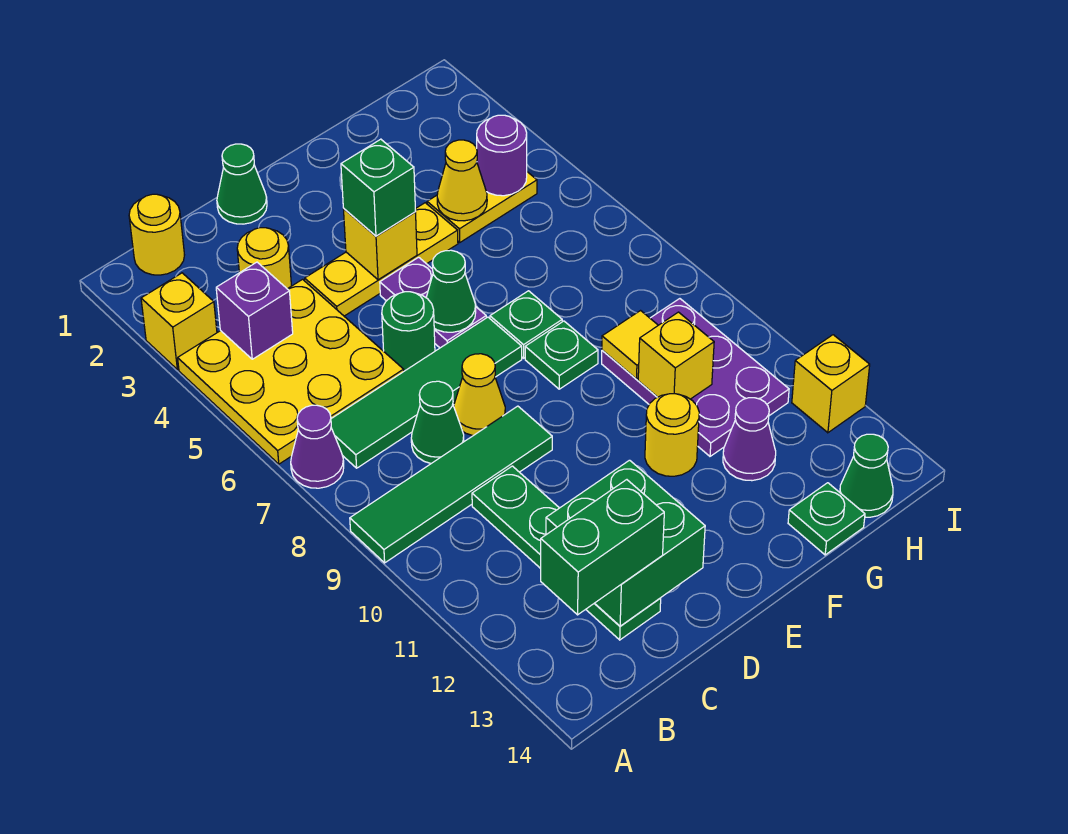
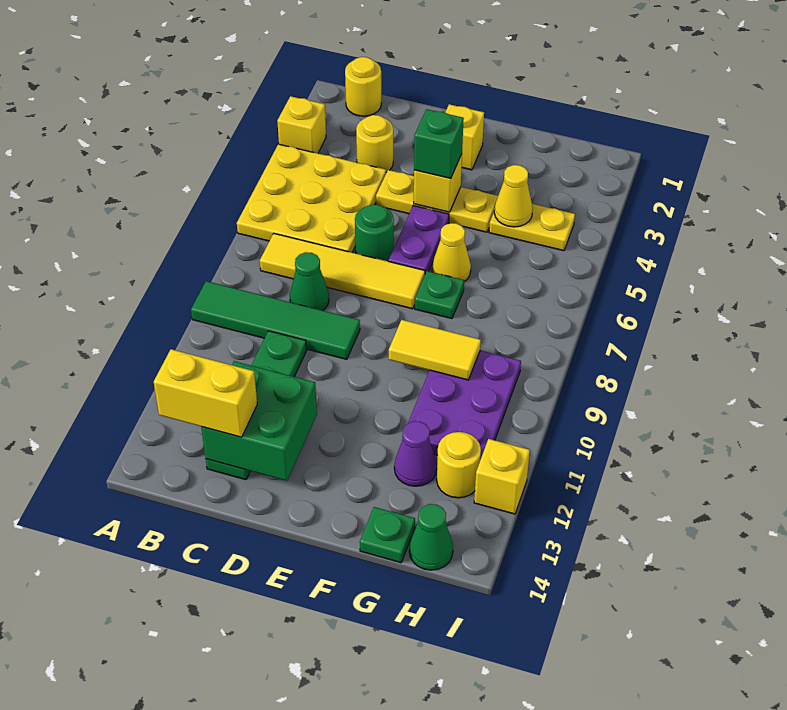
purple cone A7 level 1 -> none
purple brick B4 level 2 -> none
green tile B7:E7 level 1 -> yellow tile B7:E7 level 1
green brick B13:C13 level 3 -> yellow brick B13:C13 level 3
green cone D1 level 1 -> none
yellow cone D8 level 1 -> yellow cone F6 level 1
green cone E6 level 2 -> none
green plate F8 level 1 -> none
yellow round brick F11 level 1 -> yellow round brick H12 level 1
yellow tile G9 level 2 -> yellow tile F9:G9 level 2
yellow brick G10 level 2 -> yellow brick E2 level 1
purple round brick H4 level 2 -> none

